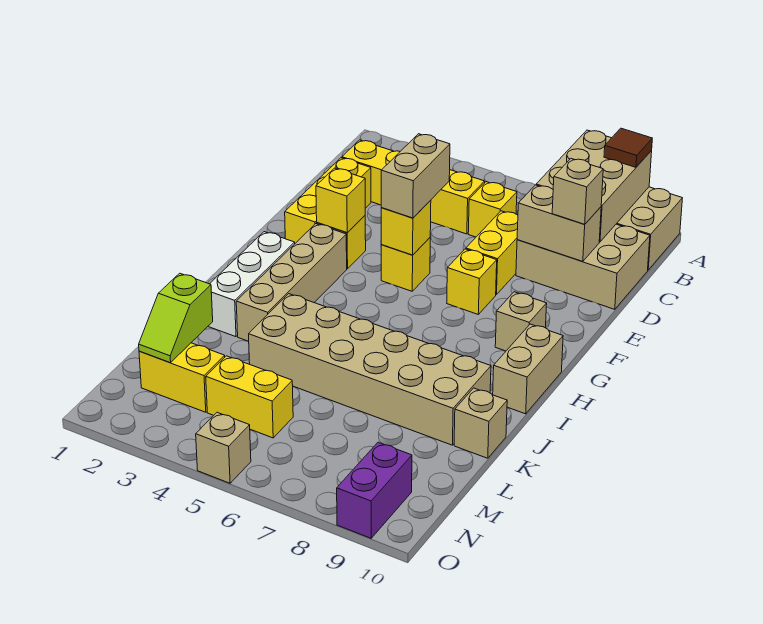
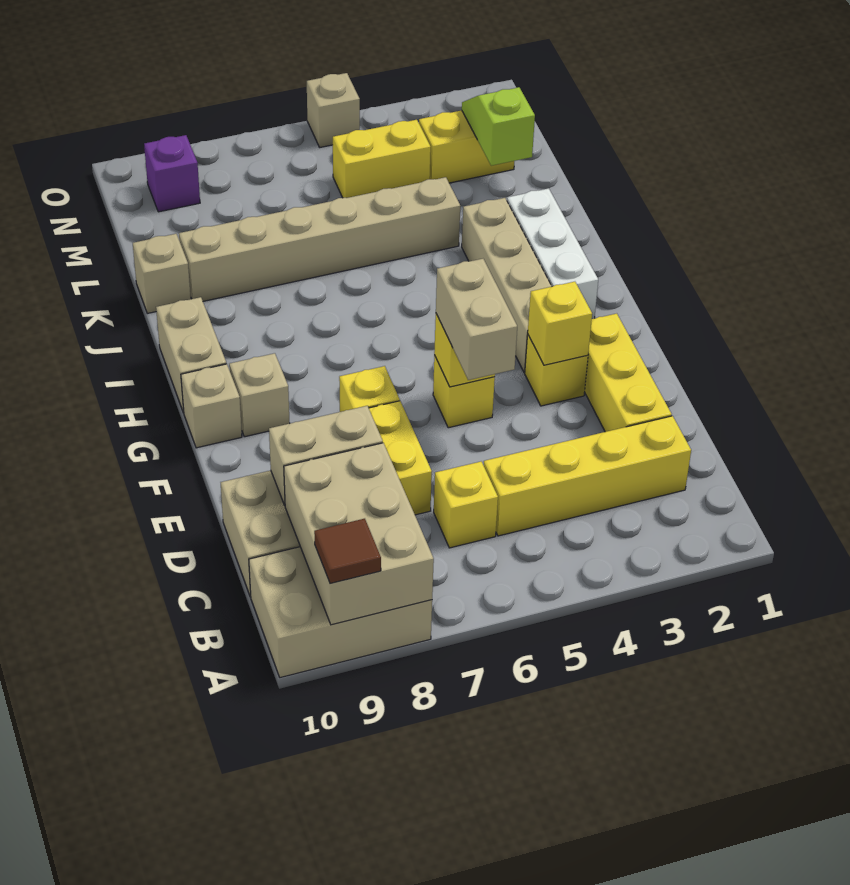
tan brick D9 level 3 -> tan brick G10 level 1
tan brick J4:K9 level 1 -> tan brick K4:K9 level 1
purple brick N9:O9 level 1 -> purple brick N9 level 1

